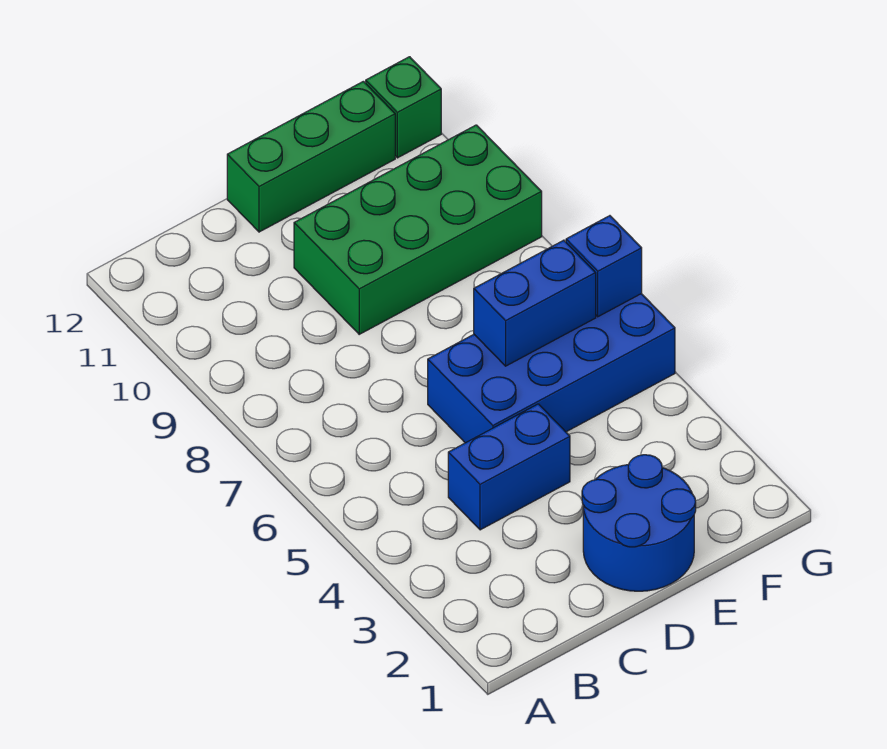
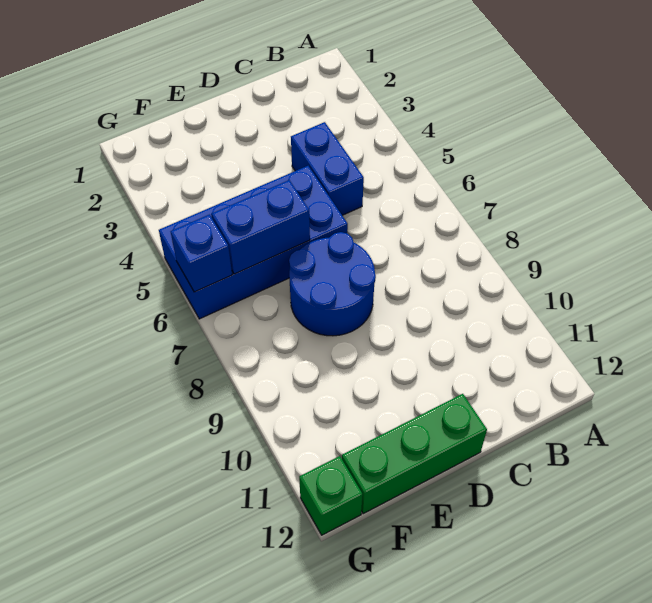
blue brick C4:D4 level 1 -> blue brick C4:C5 level 1
blue round brick D1:E2 level 1 -> blue round brick D7:E8 level 1
green brick D9:G10 level 1 -> none

